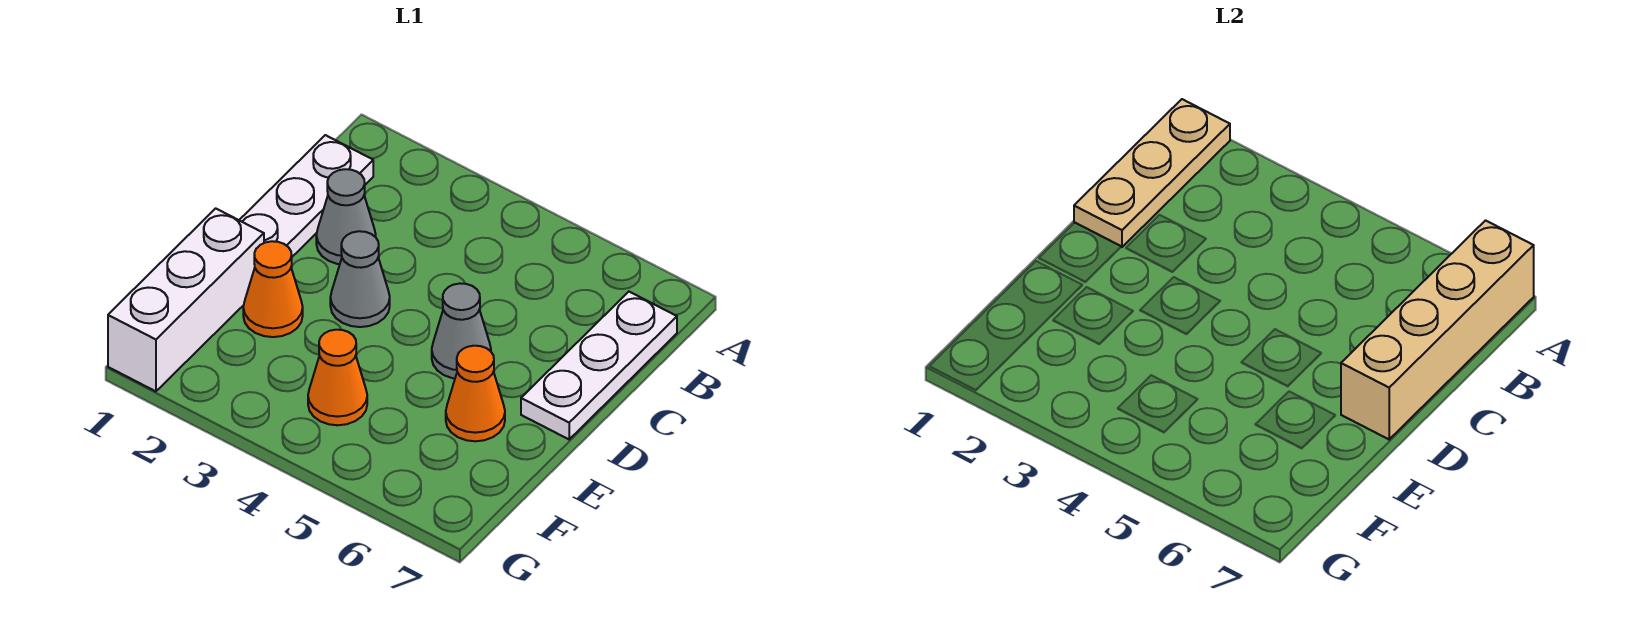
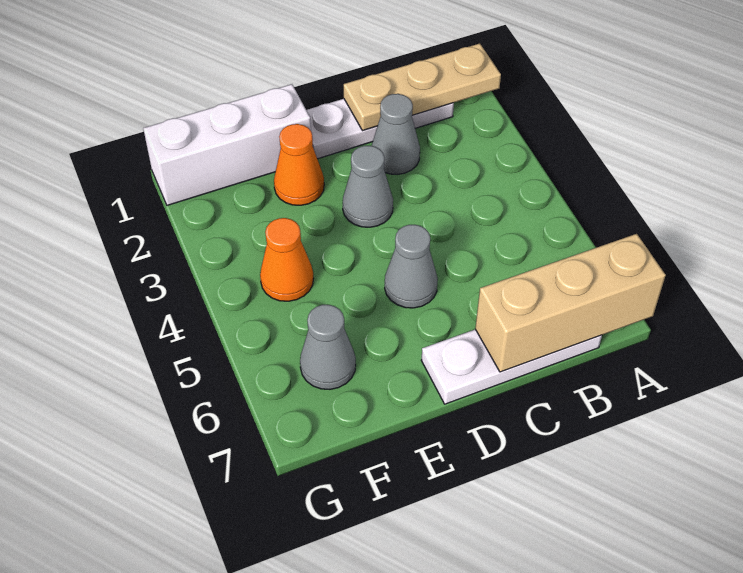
tan brick A7:D7 level 2 -> tan brick A7:C7 level 2
orange cone E6 level 1 -> none
none -> grey cone F6 level 1

